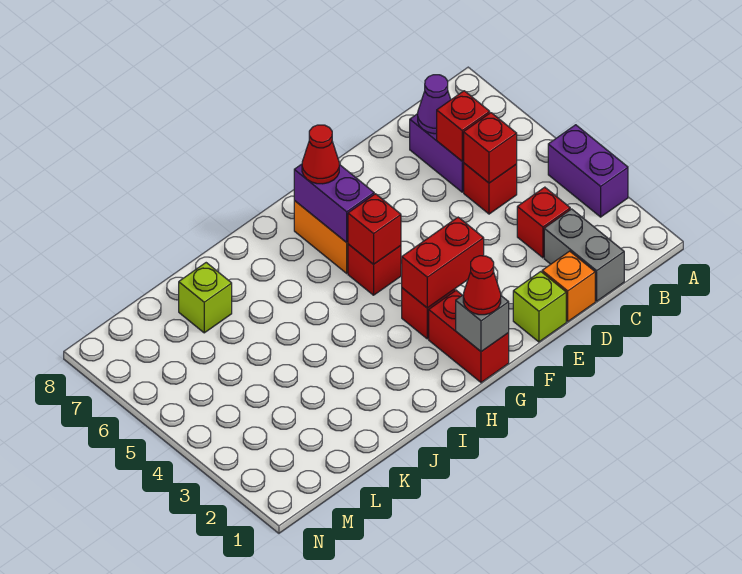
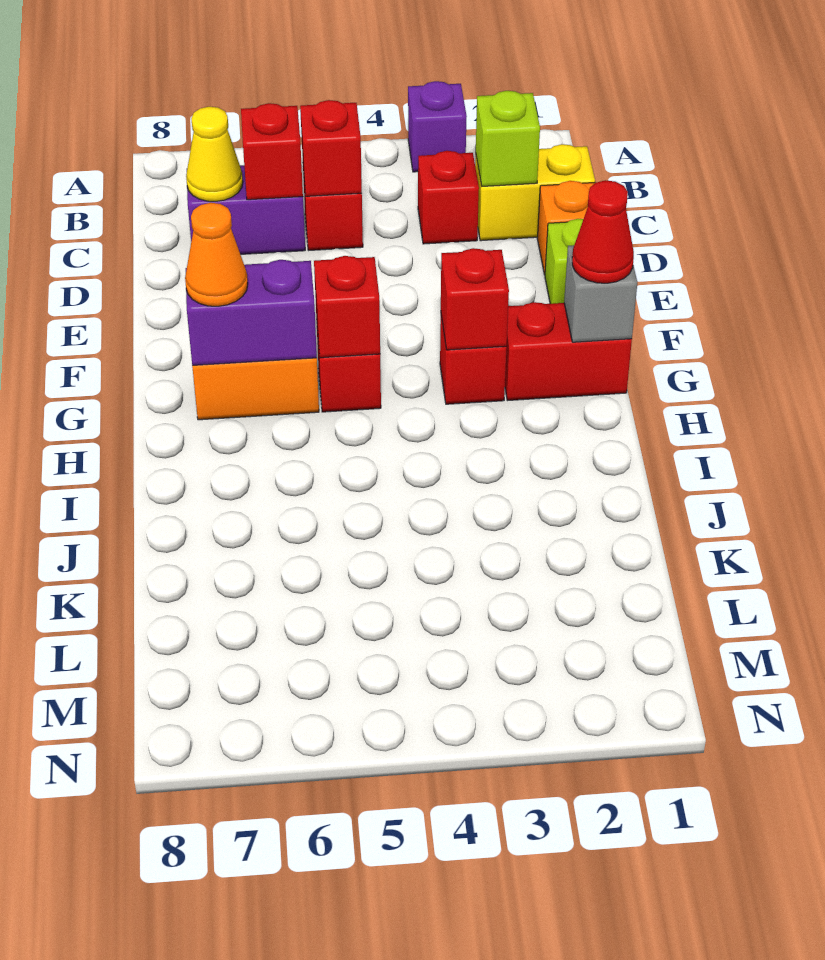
purple brick A3:A4 level 1 -> purple brick A3 level 1
grey brick C1:C2 level 1 -> yellow brick C1:C2 level 1
purple cone C7 level 2 -> yellow cone C7 level 2
red brick F3:G3 level 2 -> red brick G3 level 2
red cone G7 level 3 -> orange cone G7 level 3
lime brick K7 level 1 -> lime brick C2 level 2

